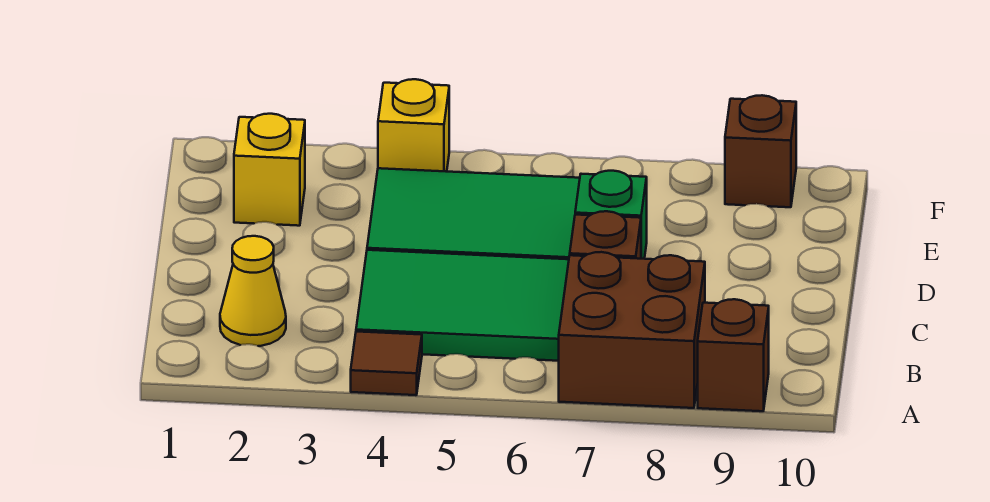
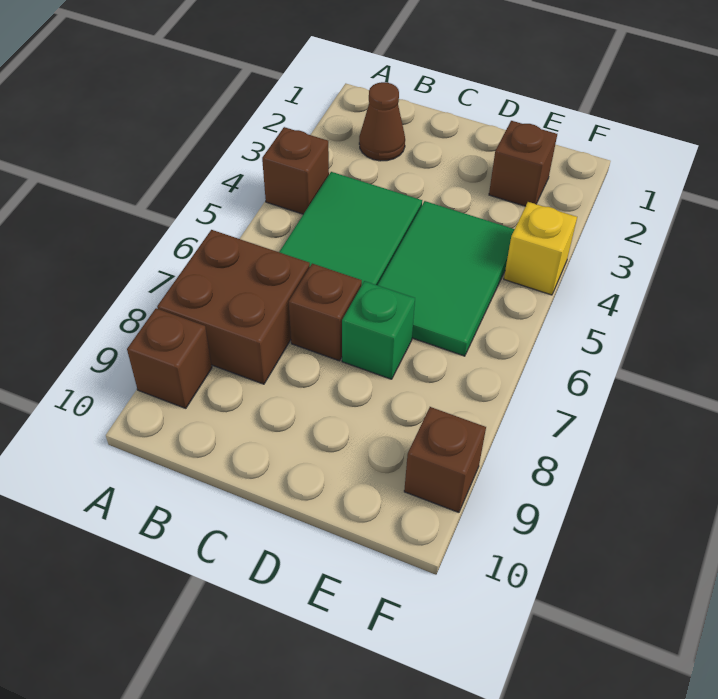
brown tile A4 level 1 -> brown brick A4 level 1
yellow cone B2 level 1 -> brown cone B2 level 1
yellow brick E2 level 1 -> brown brick E2 level 1

